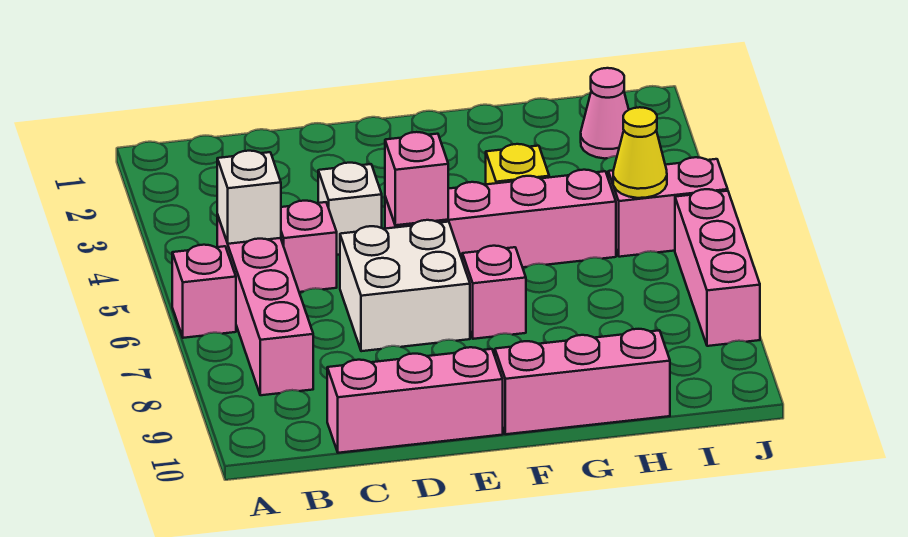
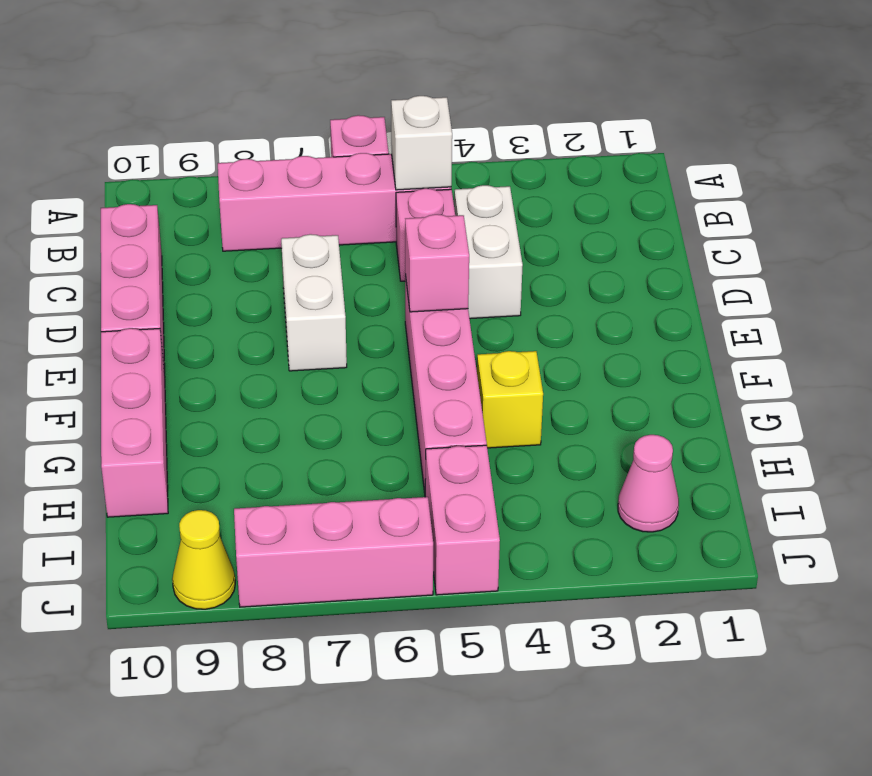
white brick D4 level 1 -> white brick C4:D4 level 1
white brick D6:E7 level 1 -> white brick D7:E7 level 1
pink brick F7 level 1 -> none
yellow cone I5 level 2 -> yellow cone J9 level 1

